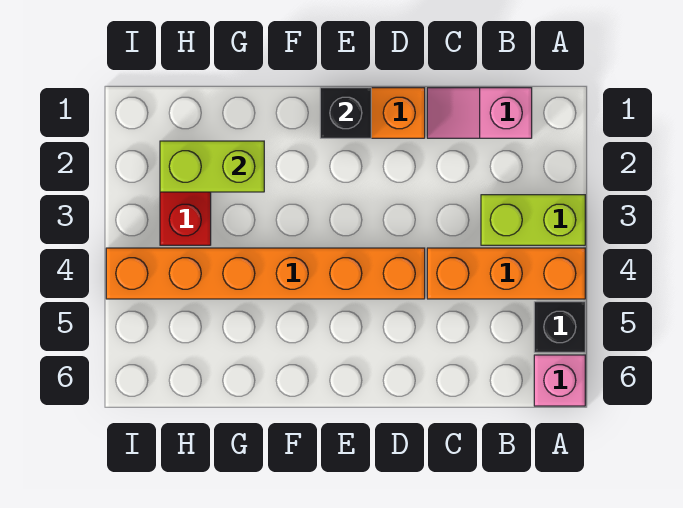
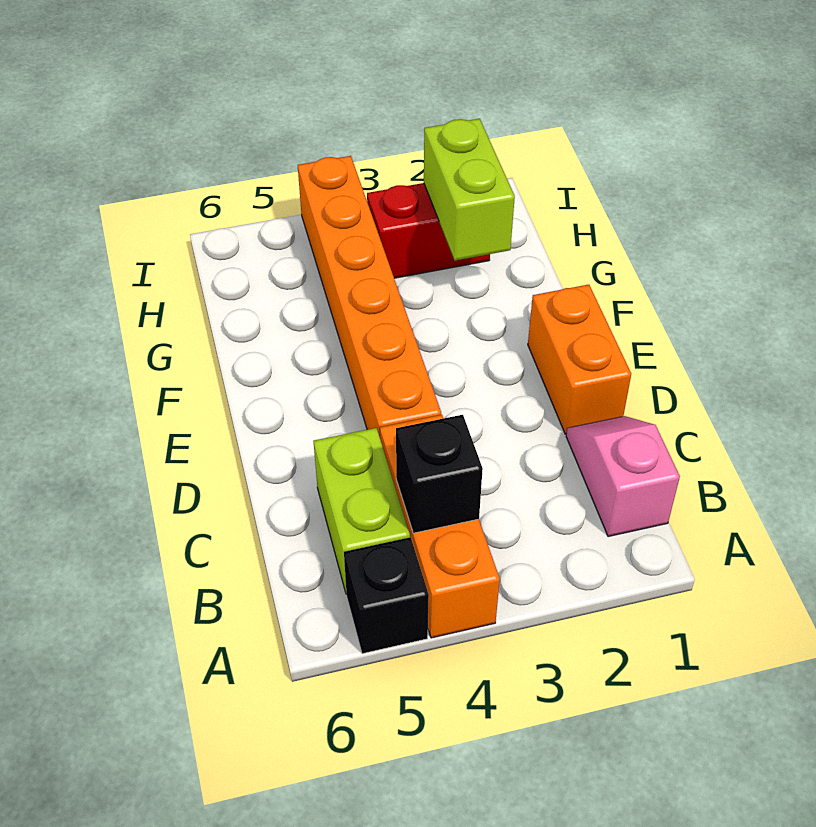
lime brick A3:B3 level 1 -> lime brick B5:C5 level 1
pink brick A6 level 1 -> none
black brick E1 level 2 -> black brick B4 level 2

